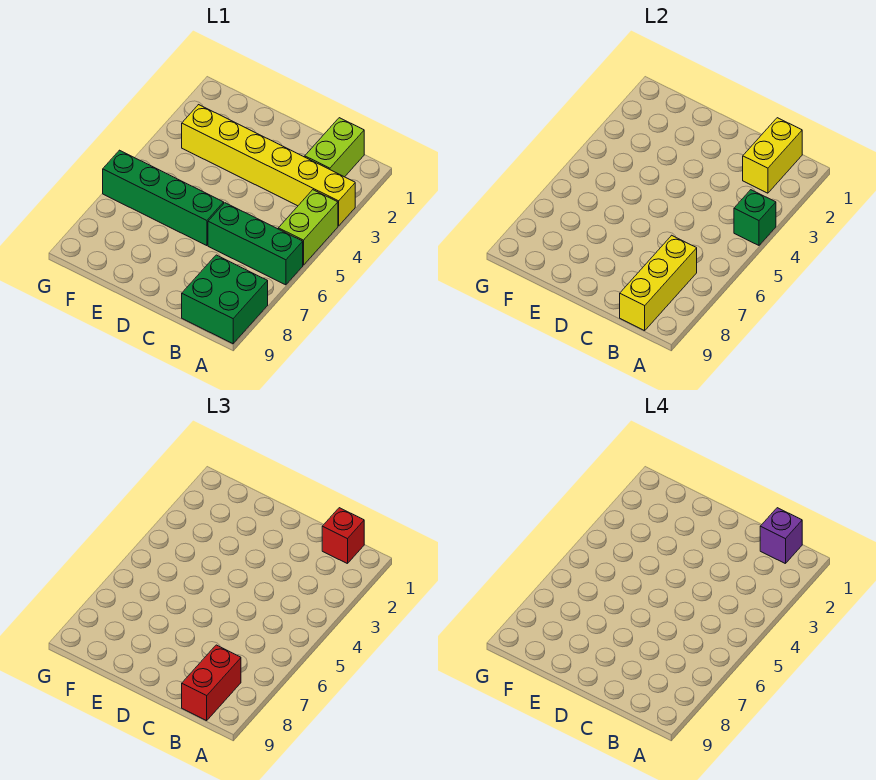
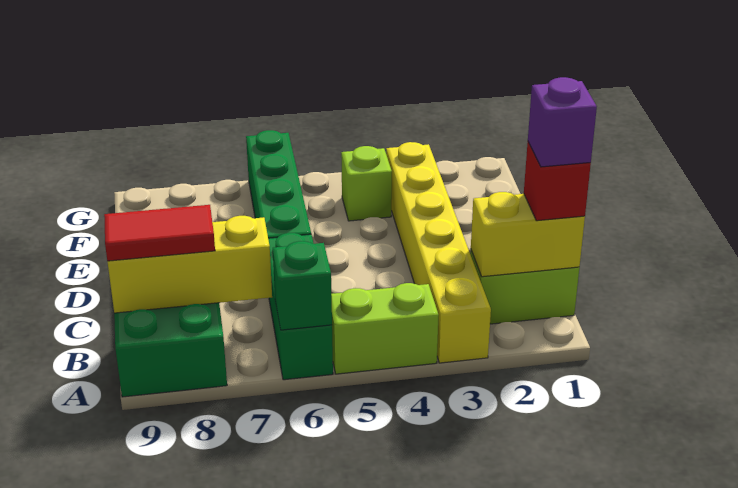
green brick A4 level 2 -> green brick A6 level 2
red brick B8:B9 level 3 -> red tile B8:B9 level 3
none -> lime brick F4 level 1

